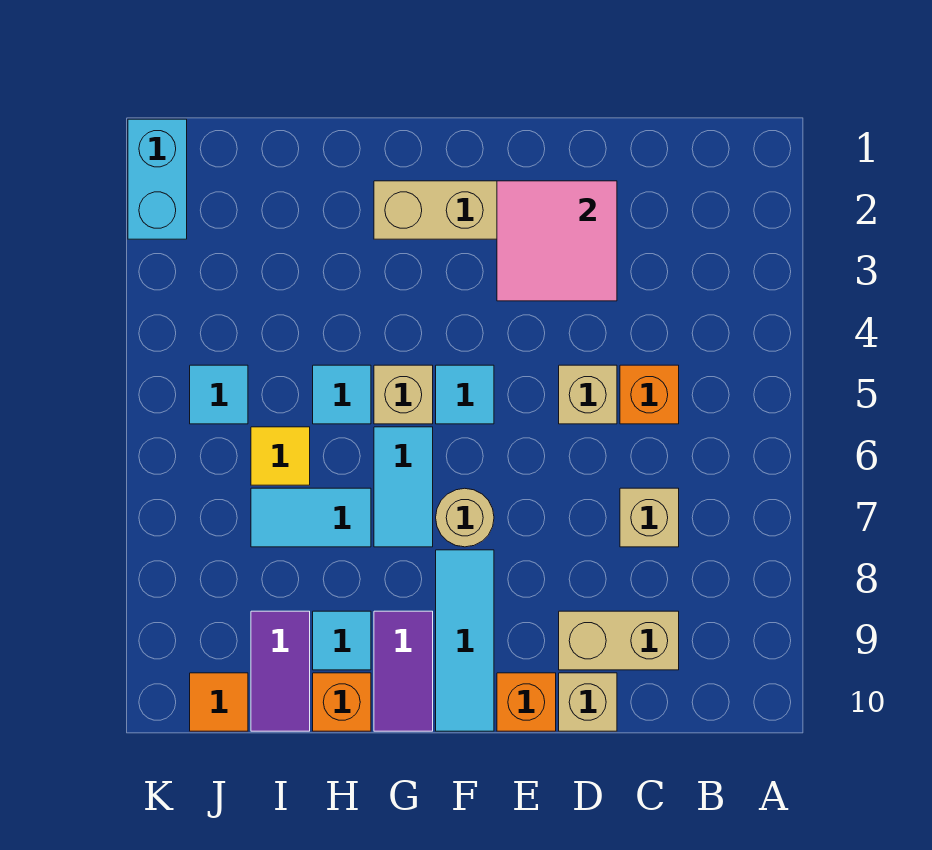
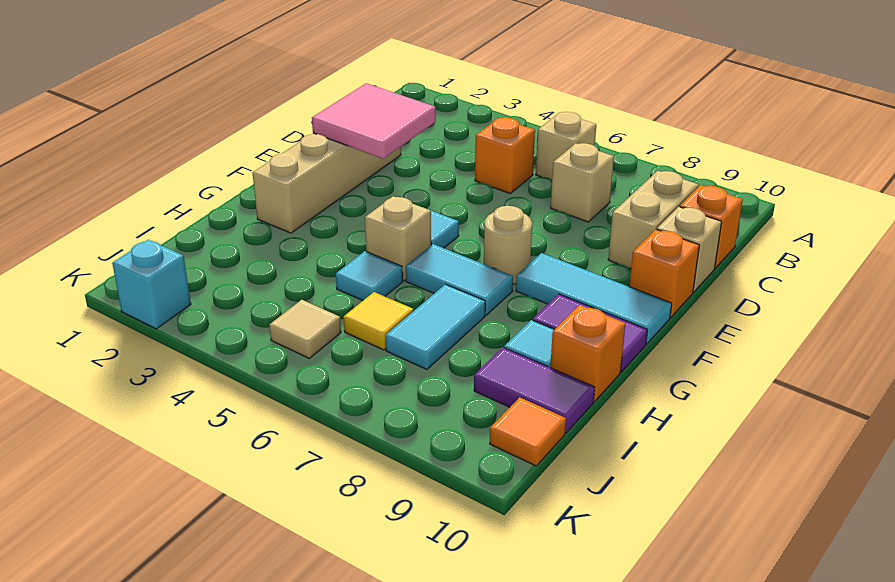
none -> orange brick C10 level 1
tan brick D5 level 1 -> tan brick B6 level 1
cyan tile J5 level 1 -> tan tile J5 level 1
cyan brick K1:K2 level 1 -> cyan brick K2 level 1

